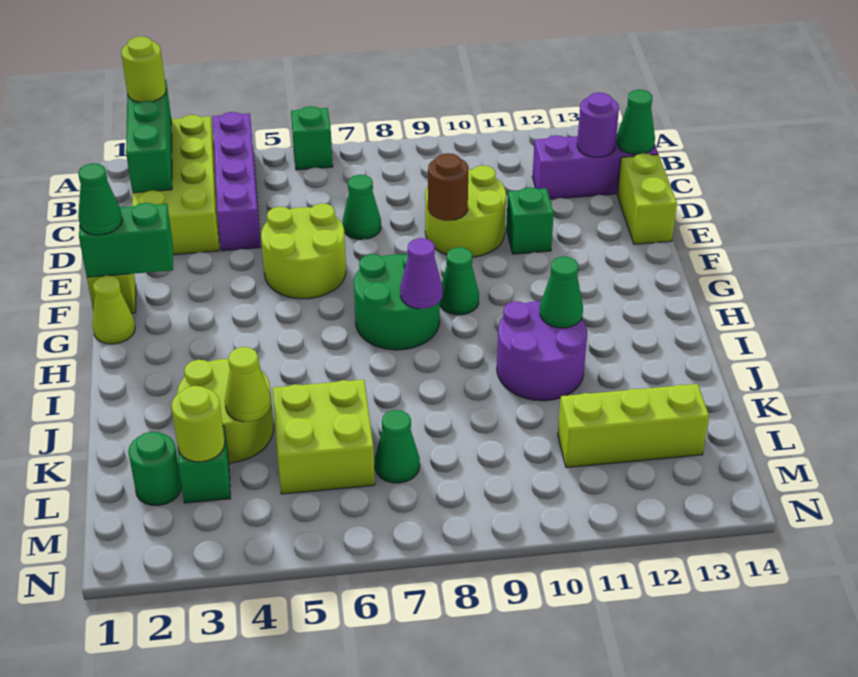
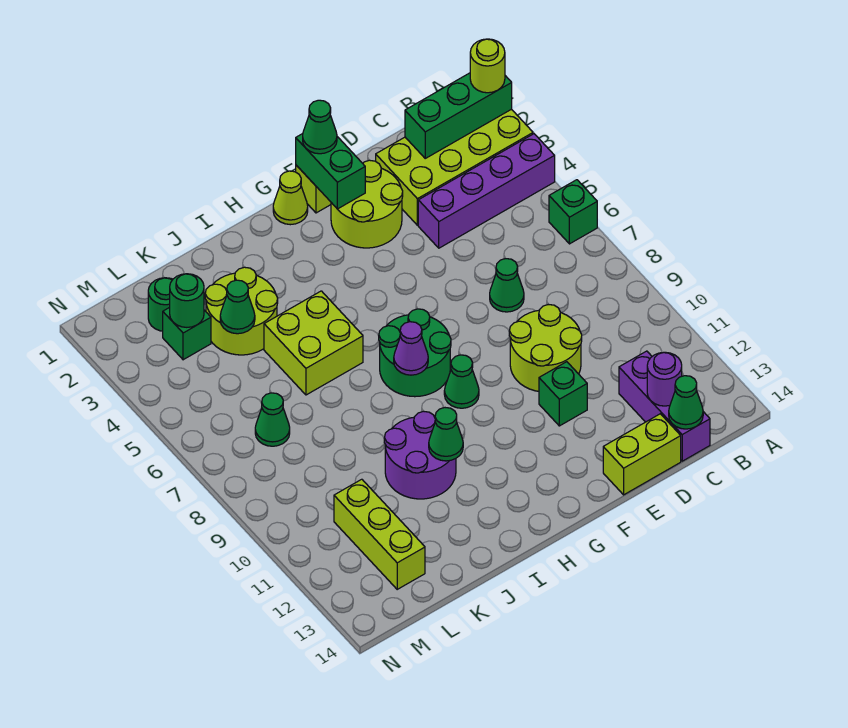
lime round brick E5:F6 level 1 -> lime round brick E2:F3 level 1
brown round brick E9 level 2 -> none
lime cone K4 level 2 -> green cone K4 level 2
lime brick K5:L6 level 1 -> lime brick I5:J6 level 1
lime round brick L3 level 2 -> green round brick L3 level 2

